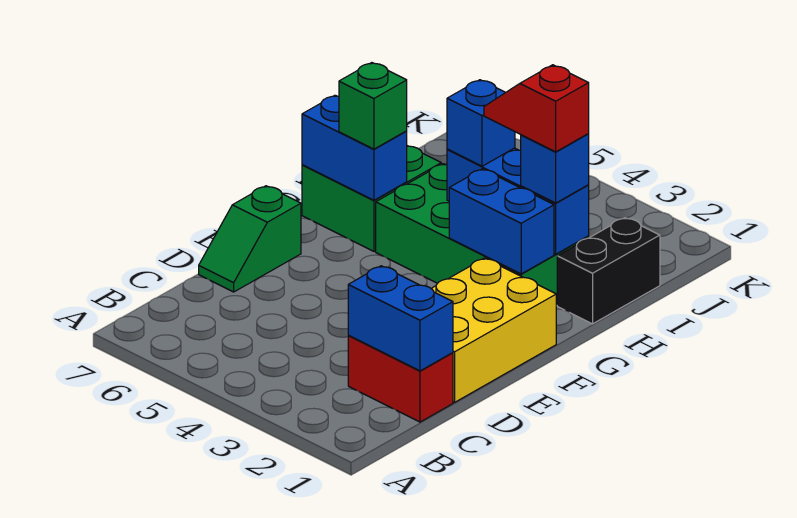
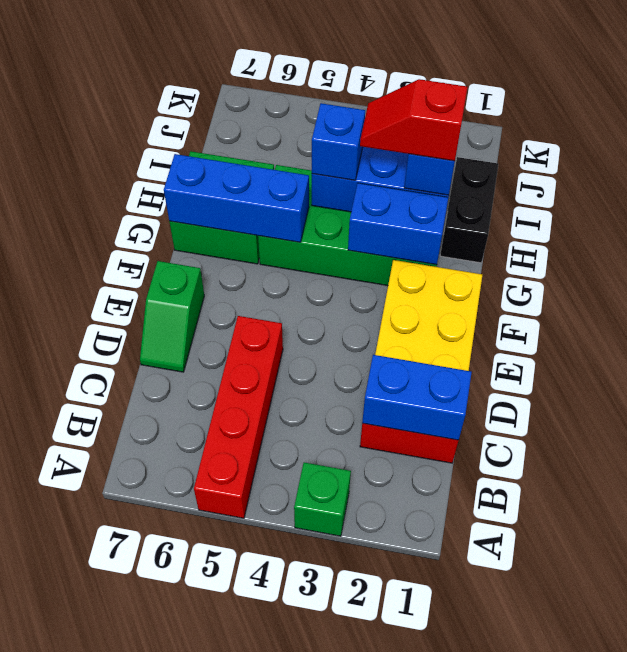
none -> red brick A5:D5 level 1
blue brick G6:G7 level 2 -> blue brick G5:G7 level 2
green brick G6 level 3 -> green brick A3 level 1

